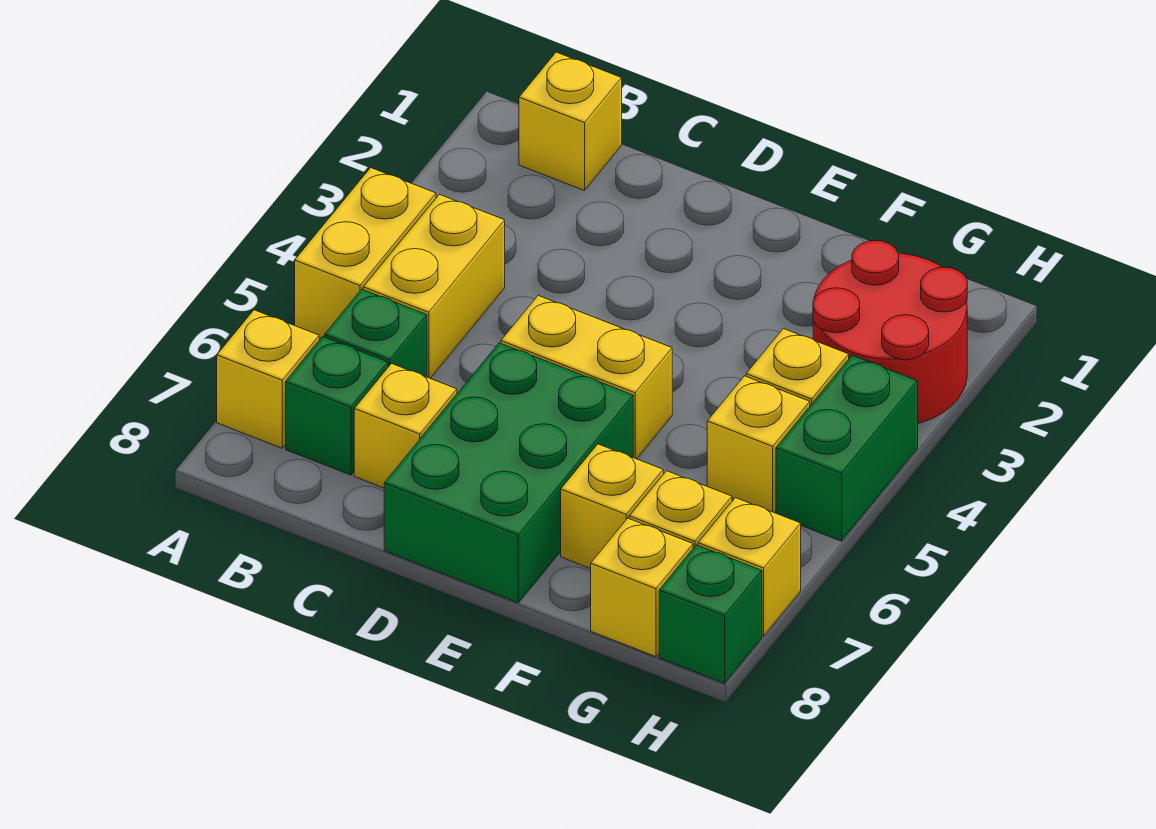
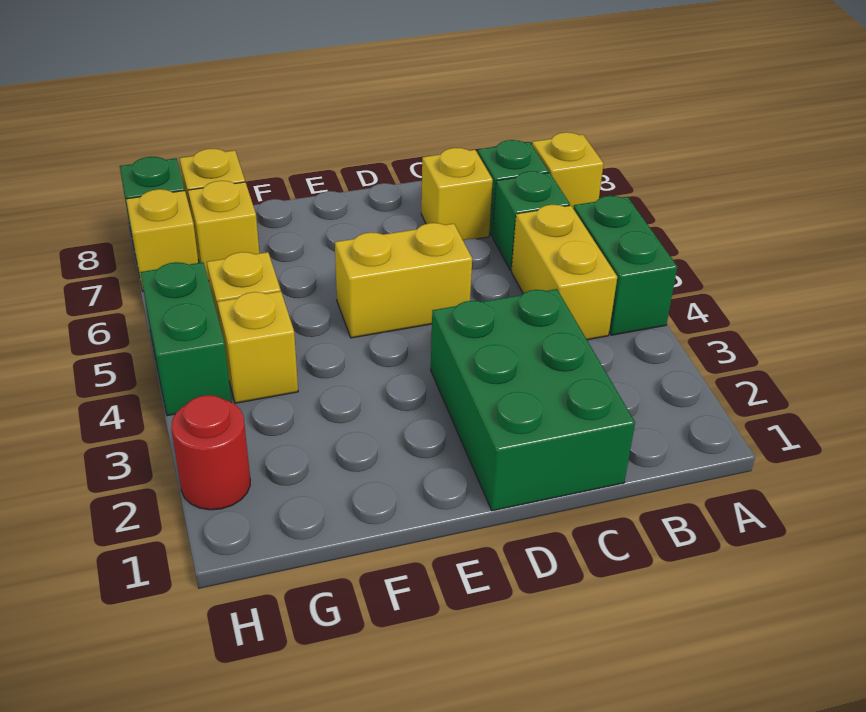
yellow brick A4:A5 level 1 -> green brick A4:A5 level 1
yellow brick B1 level 1 -> none
green brick D6:E8 level 1 -> green brick C1:D3 level 1
yellow brick F7 level 1 -> none
red round brick G2:H3 level 1 -> red round brick H2 level 1

